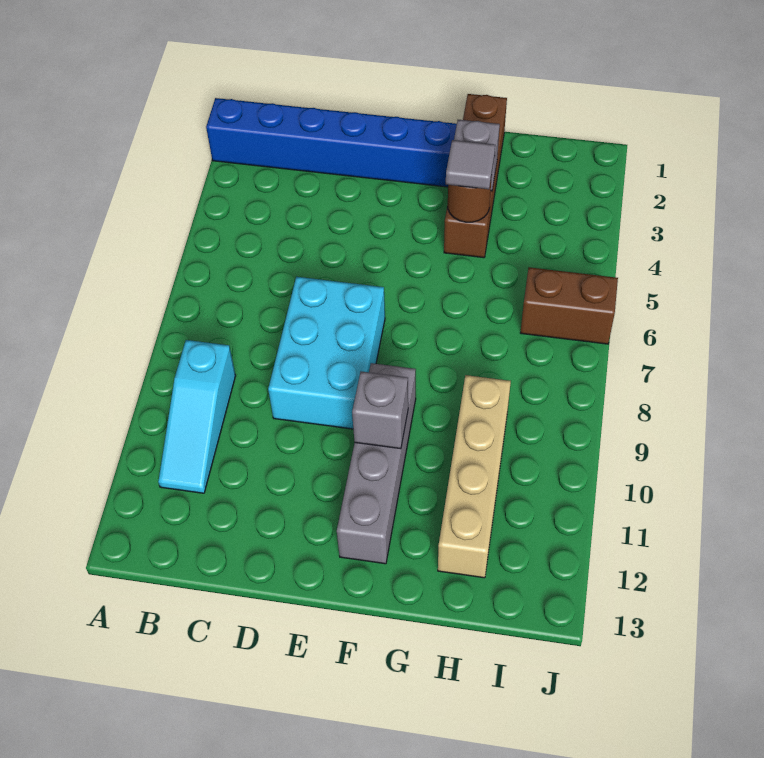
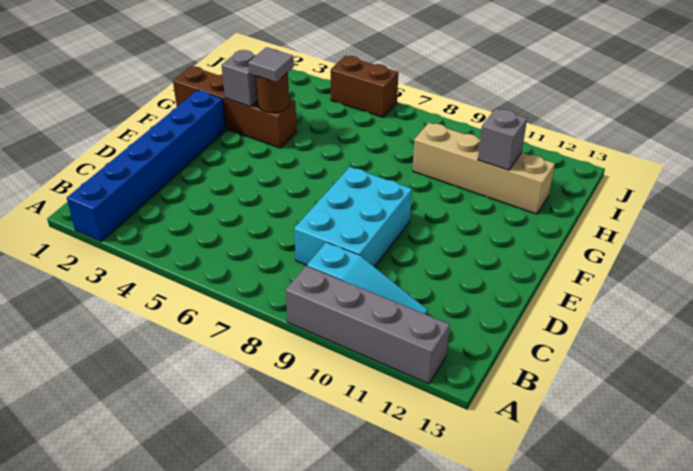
cyan brick D7:E9 level 1 -> cyan brick C8:E9 level 1
grey brick F9:F12 level 1 -> grey brick A9:A12 level 1
grey brick F10 level 2 -> grey brick H11 level 2
brown brick I6:J6 level 1 -> brown brick J5:J6 level 1

